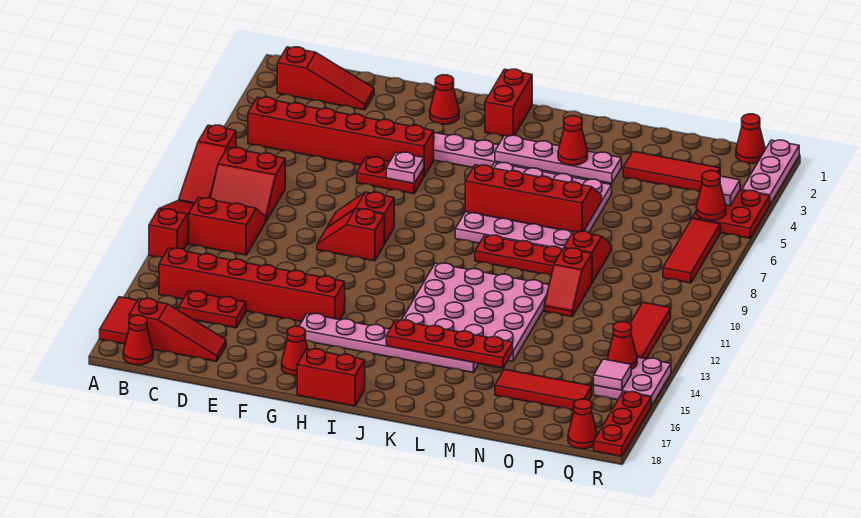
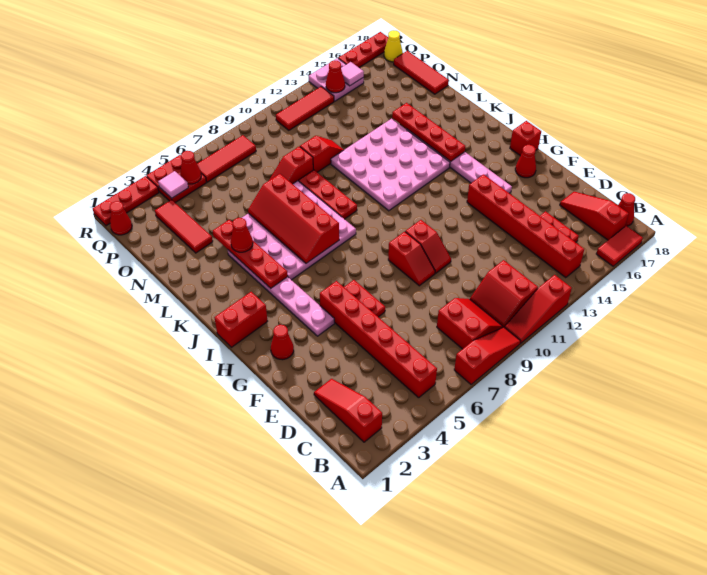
pink plate G6 level 2 -> none
red brick H18:I18 level 1 -> red brick H18 level 1
pink plate J4:M4 level 2 -> red plate J4:M4 level 2
red tile N16:P16 level 1 -> red tile N18:P18 level 1
red cone Q18 level 1 -> yellow cone Q18 level 1
pink plate R1:R3 level 1 -> red plate R1:R3 level 1

